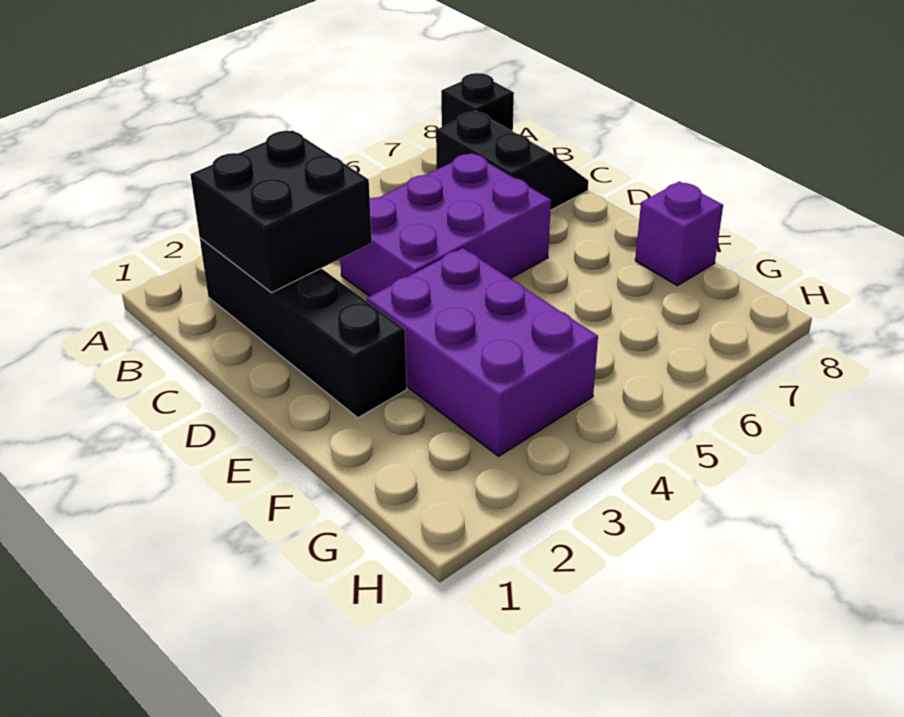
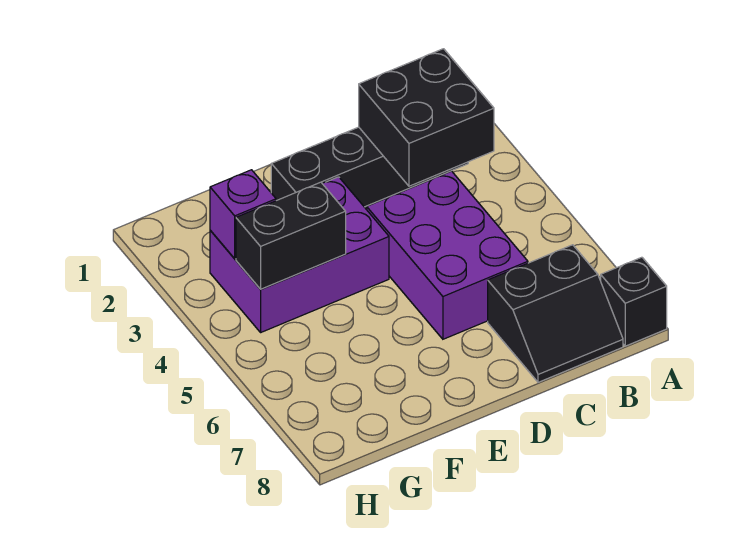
none -> black brick F4:G4 level 2
purple brick F8 level 1 -> purple brick G3 level 2

